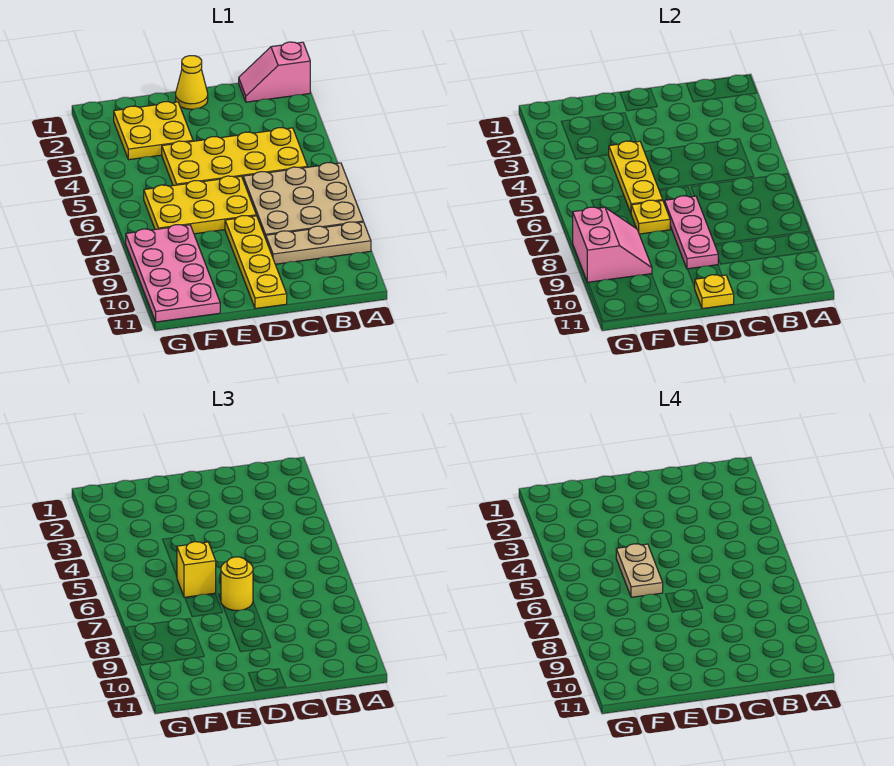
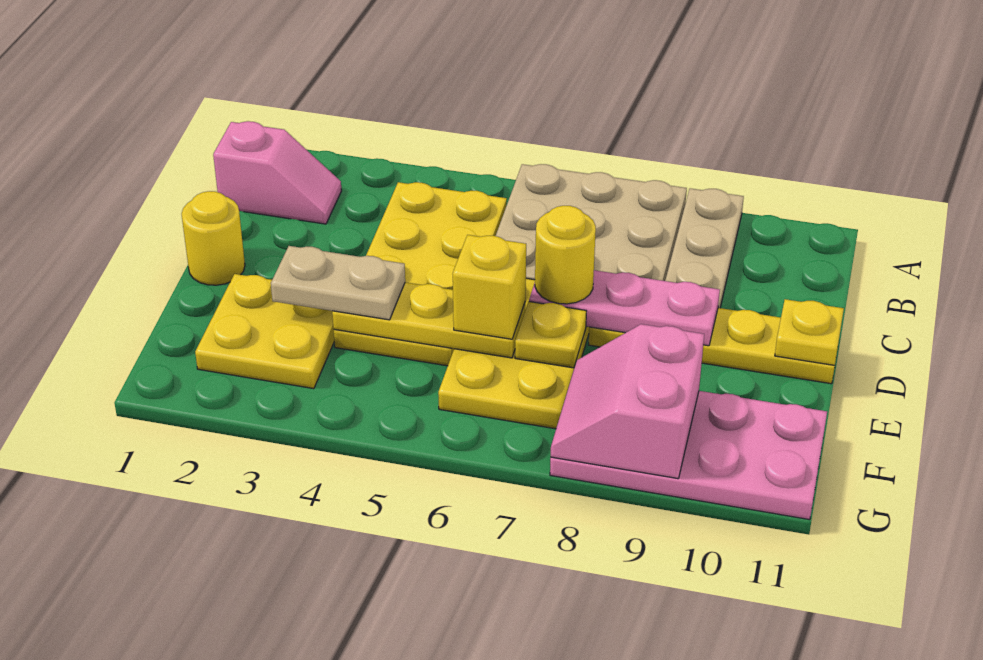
pink slope A1:B1 level 1 top A -> pink slope B1:B2 level 1 top 1
yellow cone D1 level 1 -> yellow round brick D1 level 1
tan plate E5:E6 level 4 -> tan plate E3:E4 level 3
pink slope F8:G9 level 2 top G -> pink slope F8:G9 level 2 top 9

